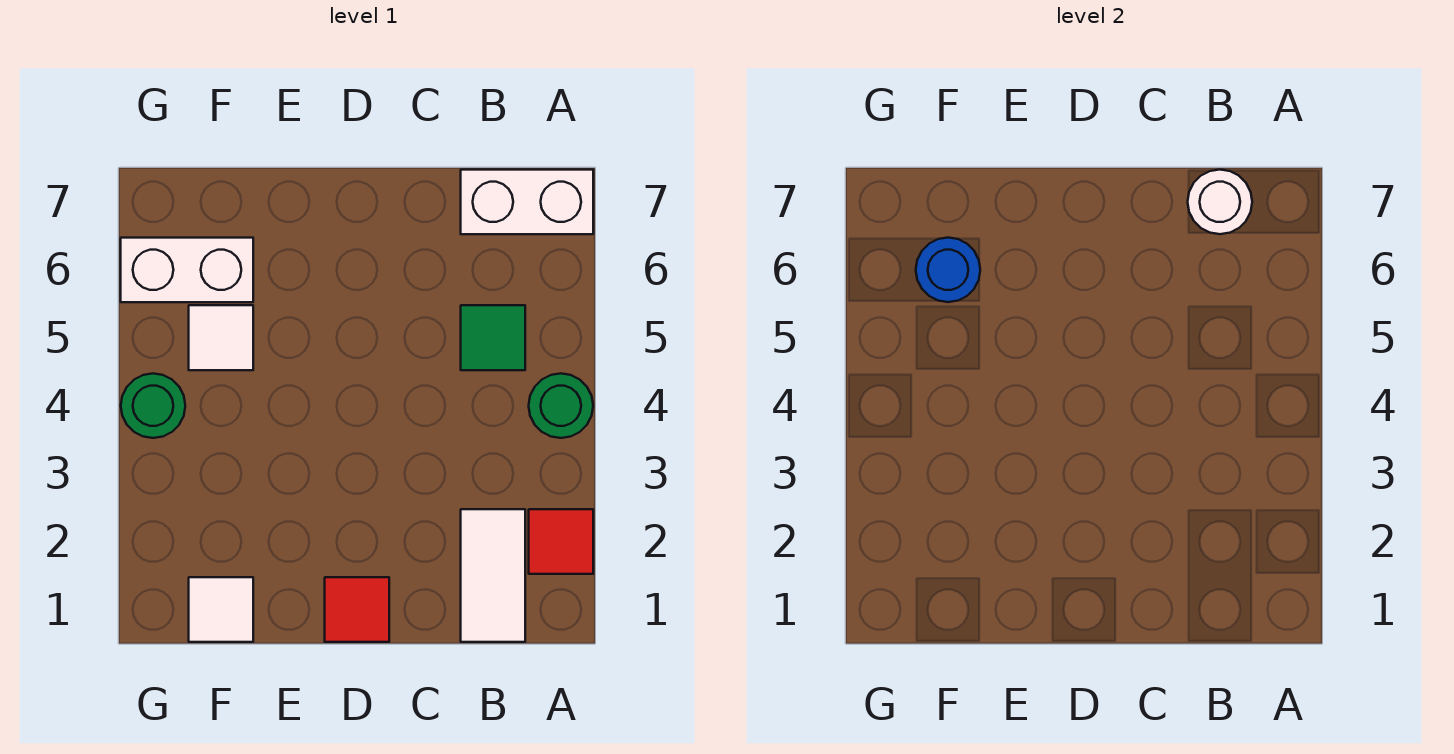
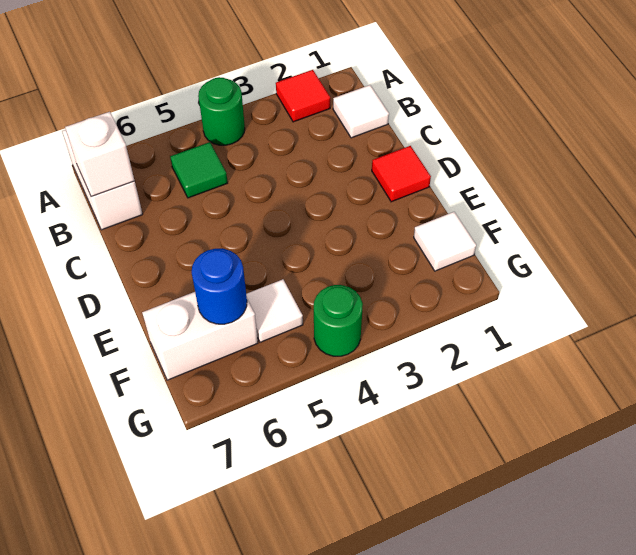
white tile B1:B2 level 1 -> white tile B1 level 1
white round brick B7 level 2 -> white brick B7 level 2
white brick F6:G6 level 1 -> white brick F6:F7 level 1

